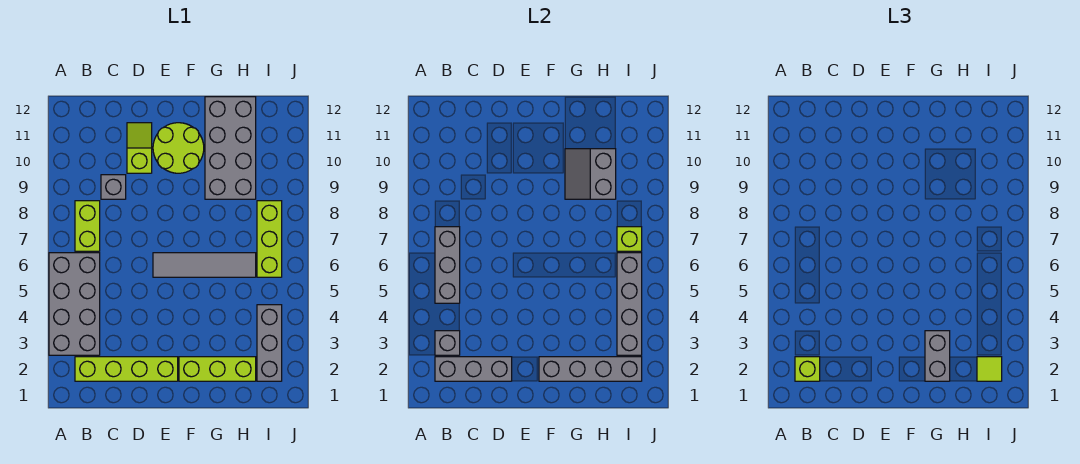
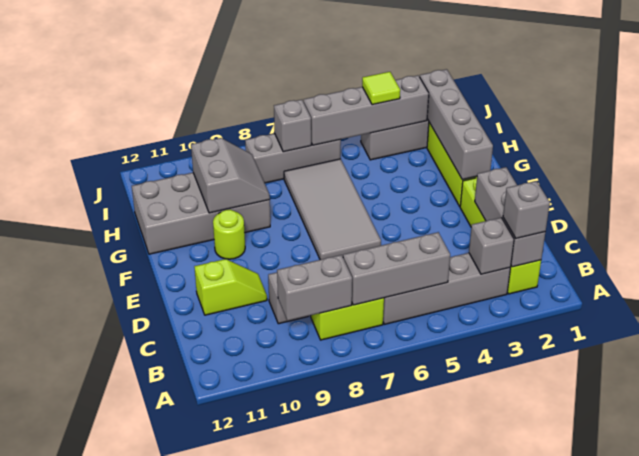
grey brick A3:B6 level 1 -> grey brick B3:B6 level 1
lime brick B2 level 3 -> grey brick B2 level 3
lime slope D10:D11 level 1 top 10 -> lime slope D10:D11 level 1 top 11
grey tile E6:H6 level 1 -> grey tile E6:H7 level 1
lime round brick E10:F11 level 1 -> lime round brick F10 level 1
grey brick G2:G3 level 3 -> grey brick B8:B9 level 2
grey slope G9:H10 level 2 top H -> grey slope G9:H10 level 2 top 10
lime tile I2 level 3 -> lime tile I4 level 3
lime brick I6:I8 level 1 -> grey brick I6:I8 level 1
lime brick I7 level 2 -> grey brick I7 level 2

